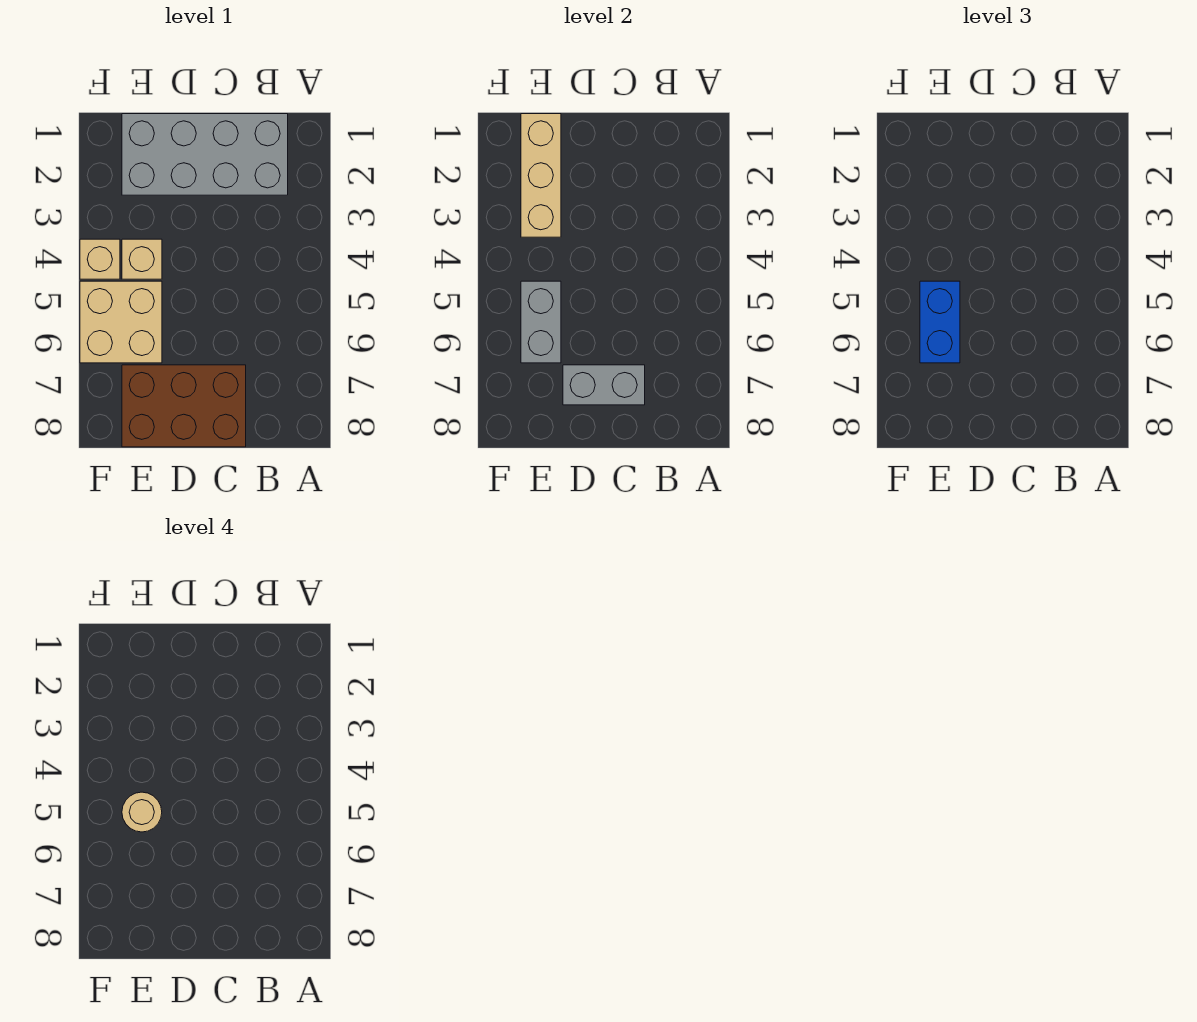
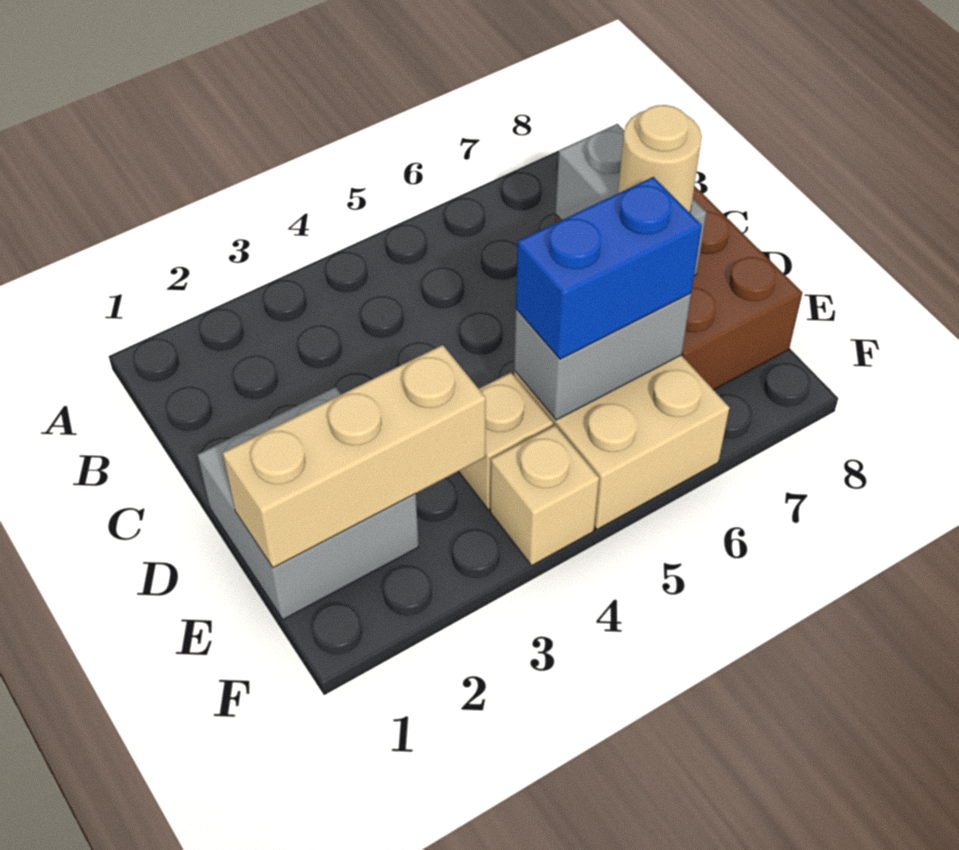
grey brick B1:E2 level 1 -> grey brick D1:E2 level 1
tan round brick E5 level 4 -> tan round brick D7 level 3

